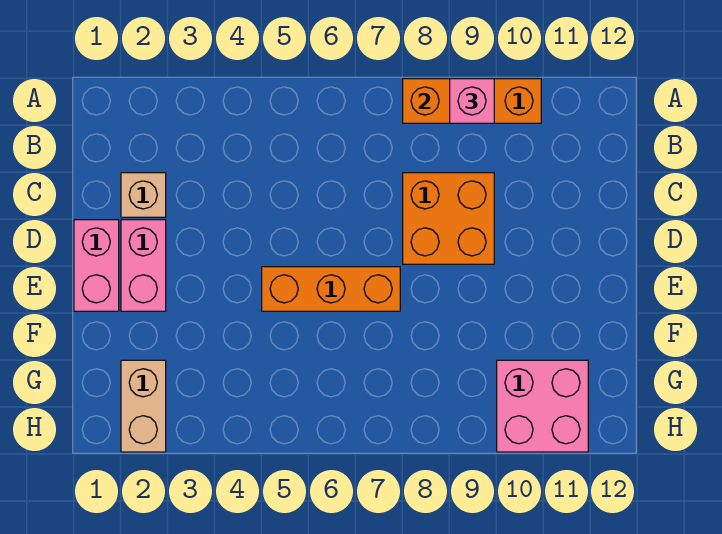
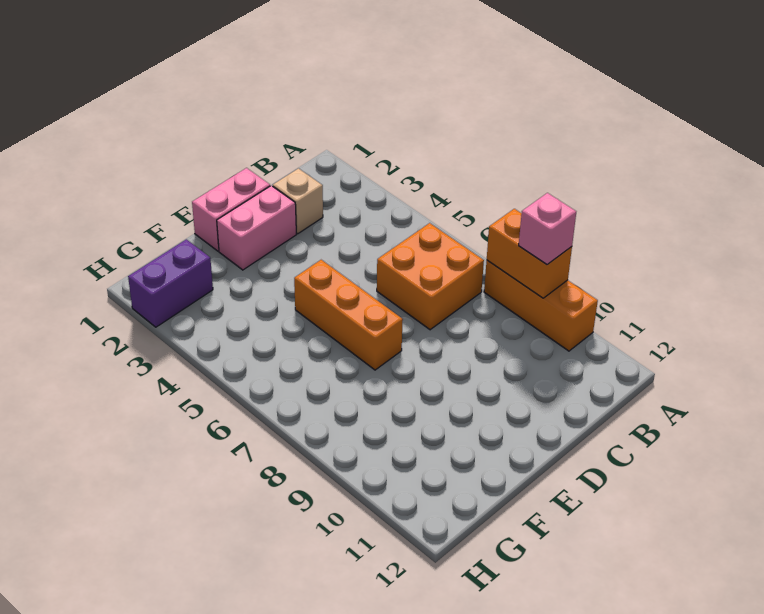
orange brick C8:D9 level 1 -> orange brick B6:C7 level 1
tan brick G2:H2 level 1 -> purple brick G2:H2 level 1
pink brick G10:H11 level 1 -> none

